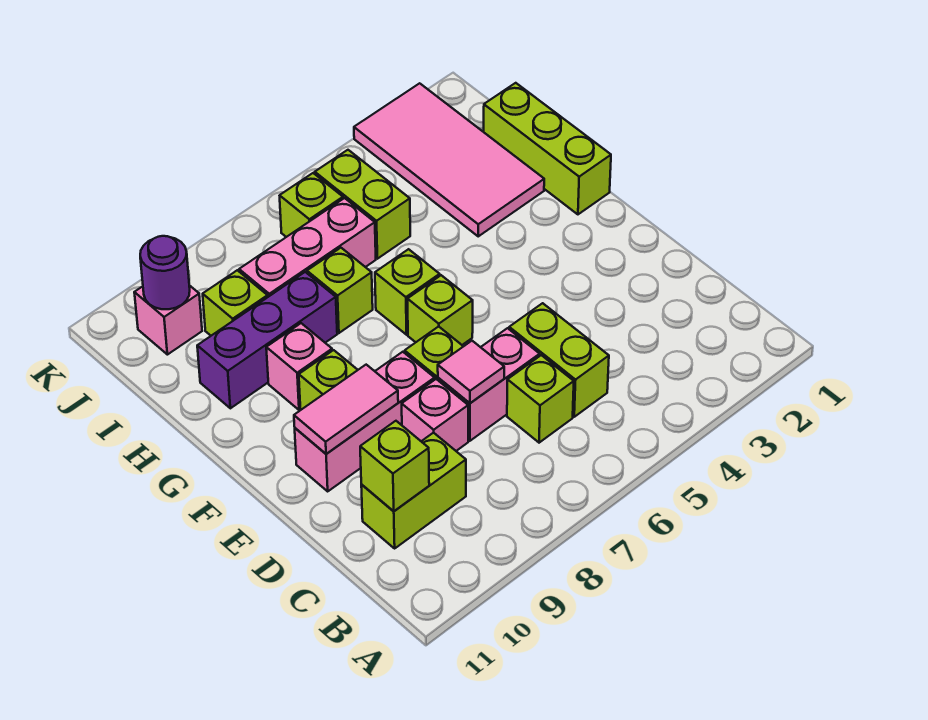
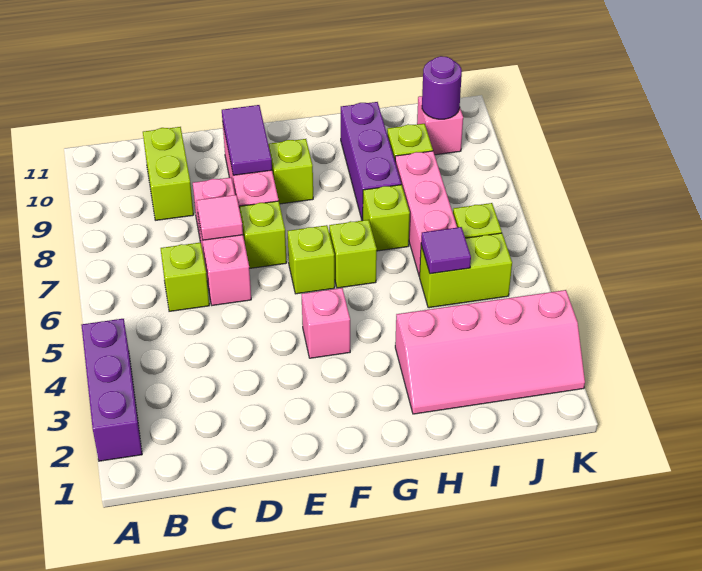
none -> purple brick A2:A4 level 1
lime brick C5:D5 level 1 -> none
lime brick C10 level 2 -> none
pink tile E9:E10 level 2 -> purple tile E9:E10 level 2
lime brick G1:I1 level 1 -> none
pink brick G9 level 1 -> pink brick F4 level 1
pink tile H2:K3 level 1 -> pink slope H2:K3 level 1 top 3
none -> purple tile I5 level 2

